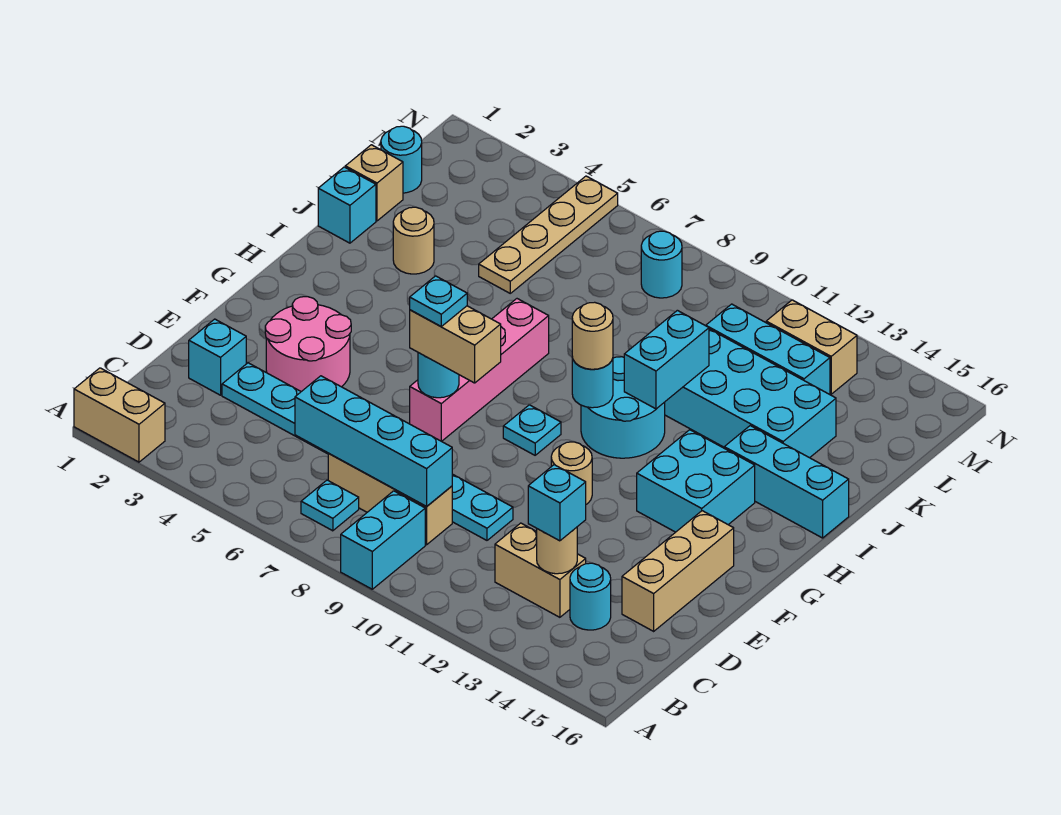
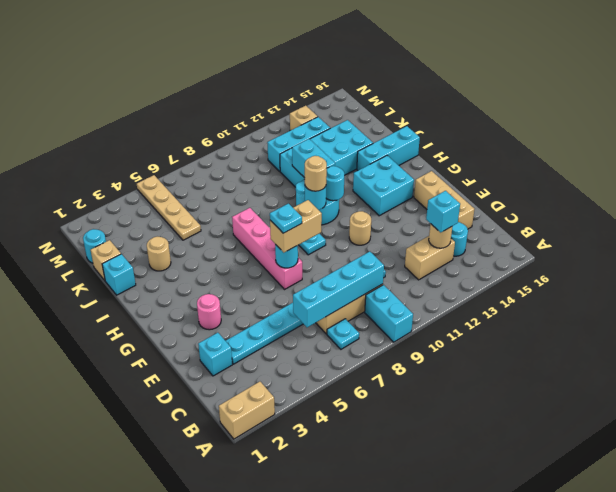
pink round brick E3:F4 level 1 -> pink round brick F3 level 1
cyan round brick M8 level 1 -> cyan round brick H11 level 2
tan brick M12:M13 level 1 -> tan brick M13 level 1

